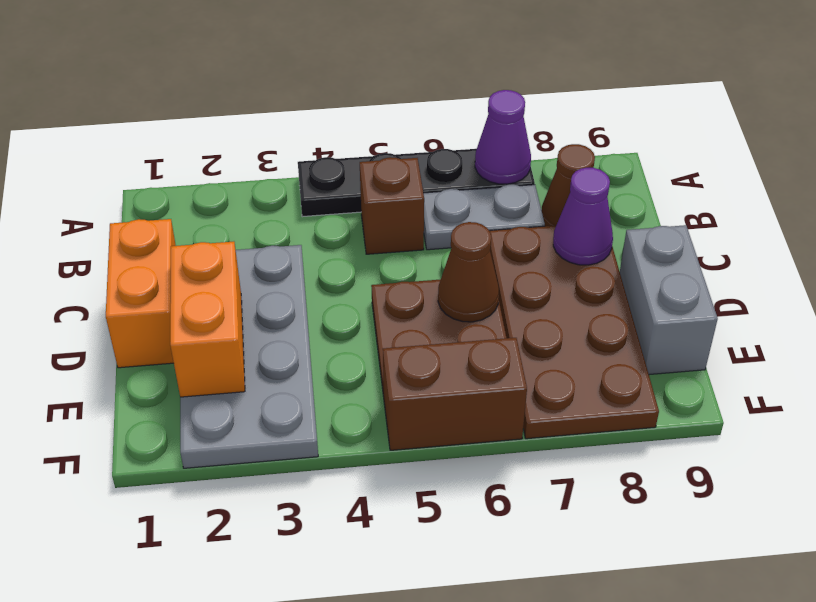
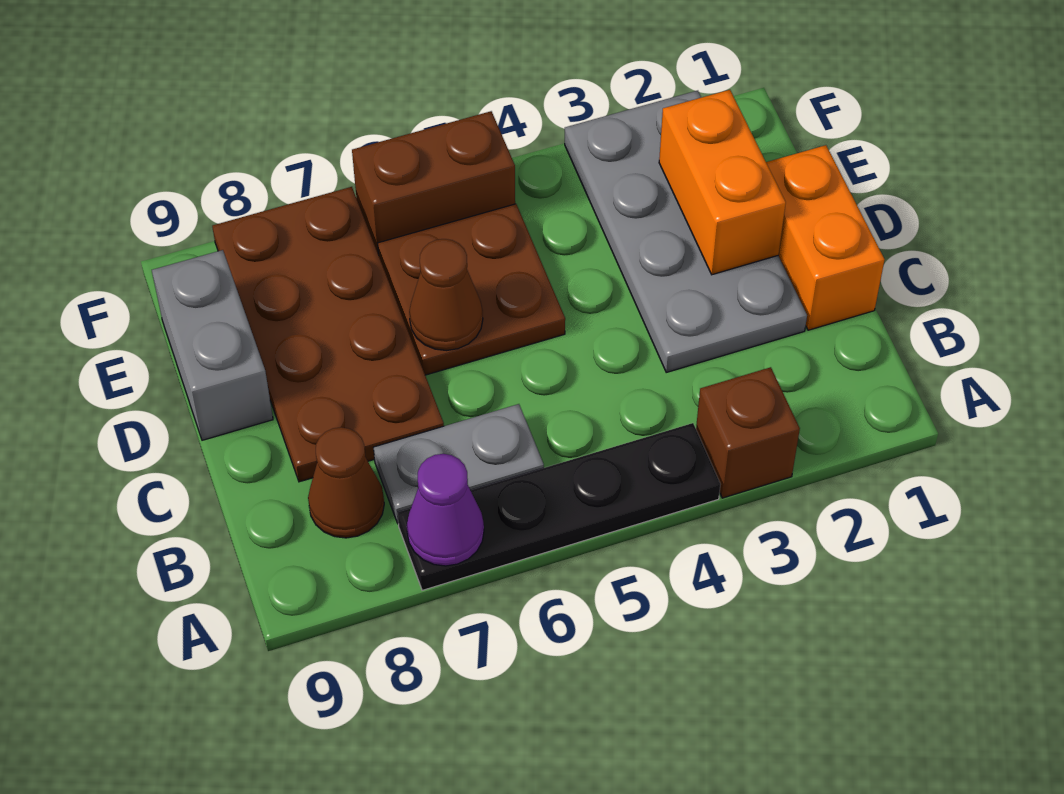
brown brick B5 level 1 -> brown brick A3 level 1
purple cone C8 level 2 -> none

